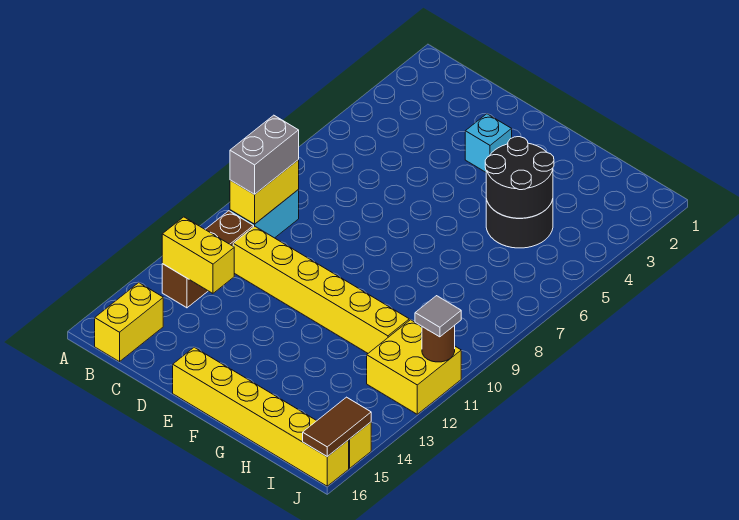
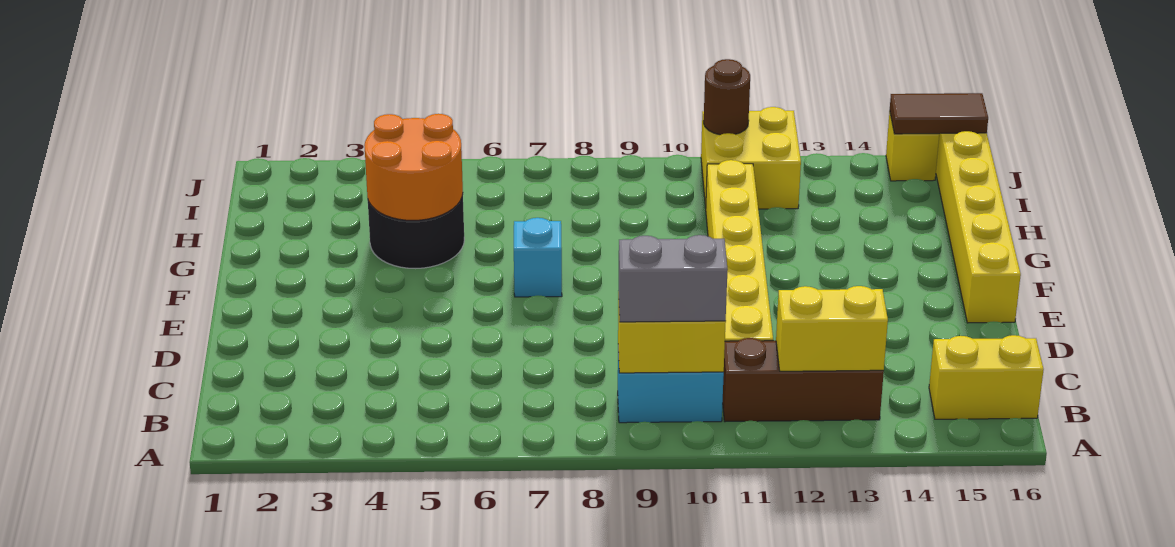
yellow brick B13:C13 level 2 -> yellow brick B12:B13 level 2
cyan brick E3 level 1 -> cyan brick F7 level 1
black round brick G4:H5 level 2 -> orange round brick G4:H5 level 2
grey tile J11 level 3 -> none

